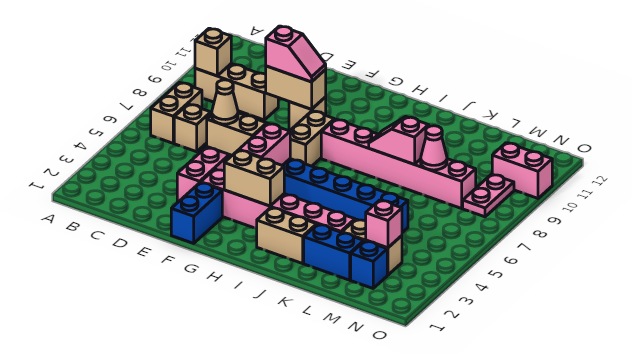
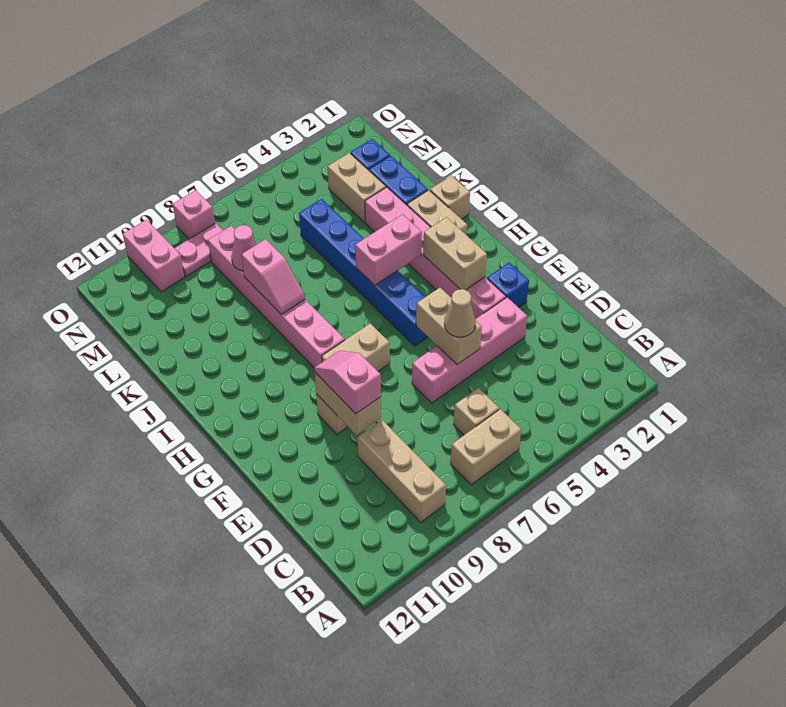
tan brick B9 level 2 -> tan brick J1 level 1
blue brick F1:F2 level 1 -> blue brick F2 level 1
pink brick G4:G5 level 2 -> pink brick I4:I5 level 2
pink brick M3 level 2 -> pink brick O8 level 1

